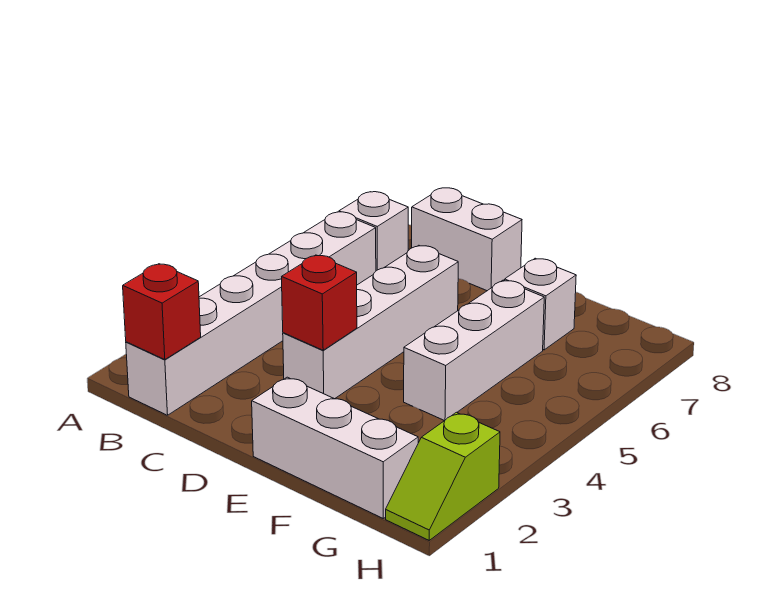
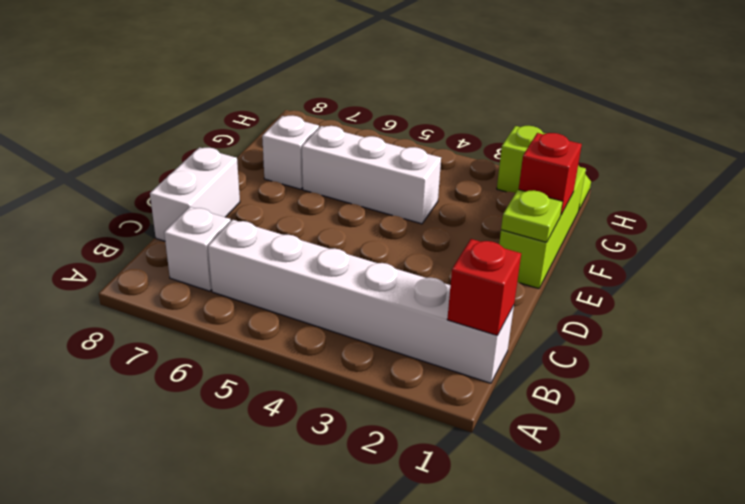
white brick D3:D6 level 1 -> none
red brick D3 level 2 -> red brick F1 level 2
white brick E1:G1 level 1 -> lime brick E1:G1 level 1
none -> lime plate E1 level 2

